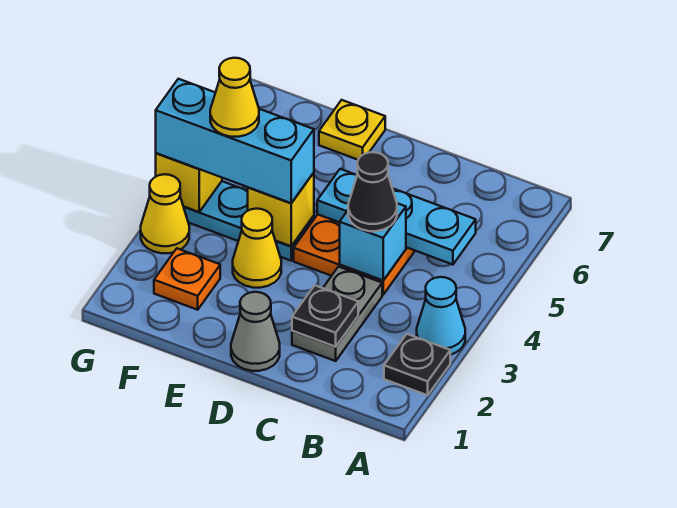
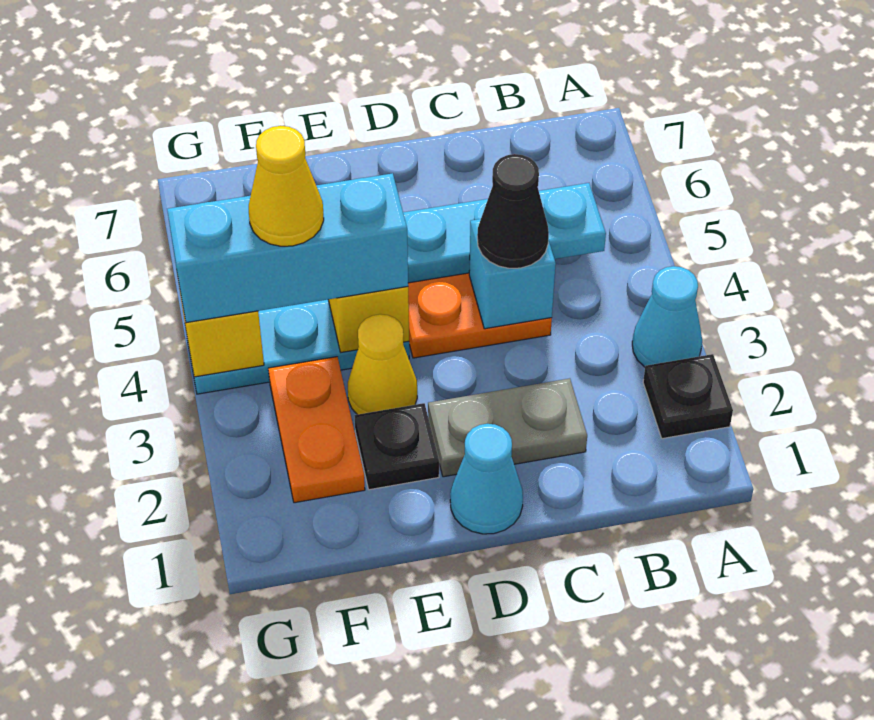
grey plate C2:C3 level 1 -> grey plate C2:D2 level 1
black plate C2 level 2 -> black plate E2 level 1
grey cone D1 level 1 -> cyan cone D1 level 1
yellow plate E7 level 1 -> none
orange plate F2 level 1 -> orange plate F2:F3 level 1
yellow cone G3 level 1 -> none

